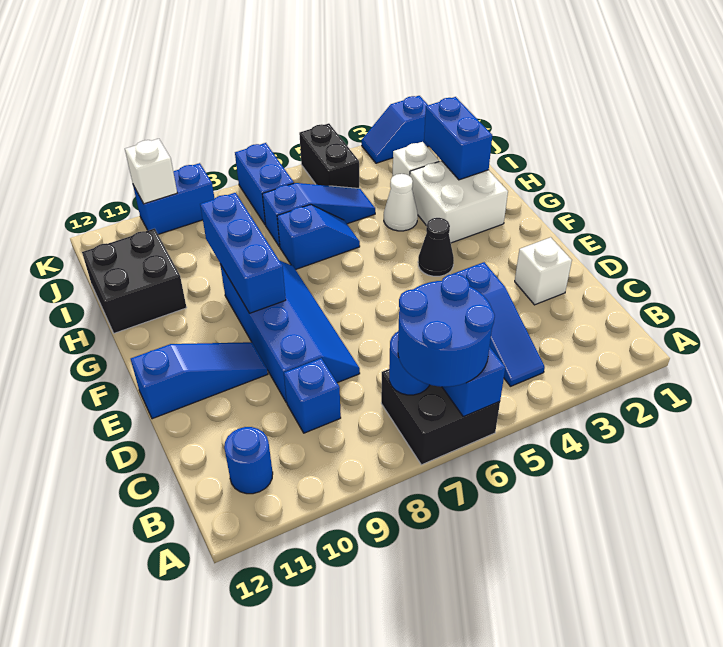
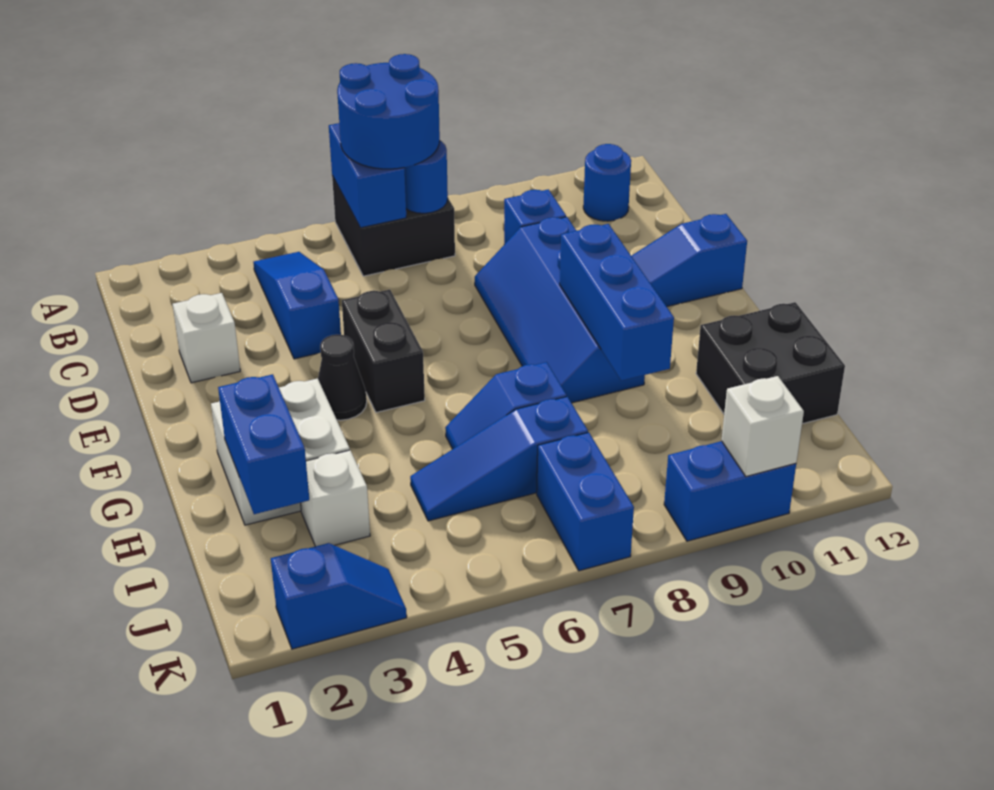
white cone H4 level 1 -> none
black brick J5:K5 level 1 -> black brick E5:F5 level 1

